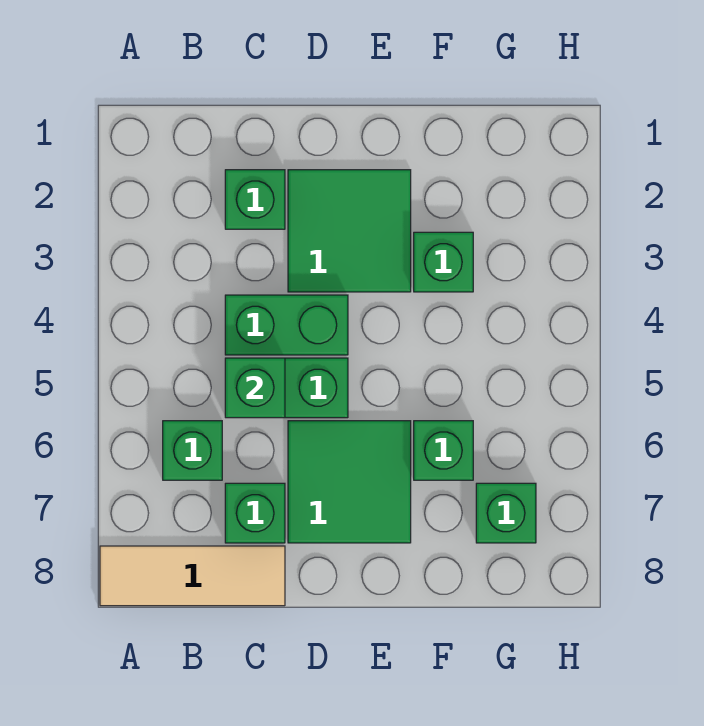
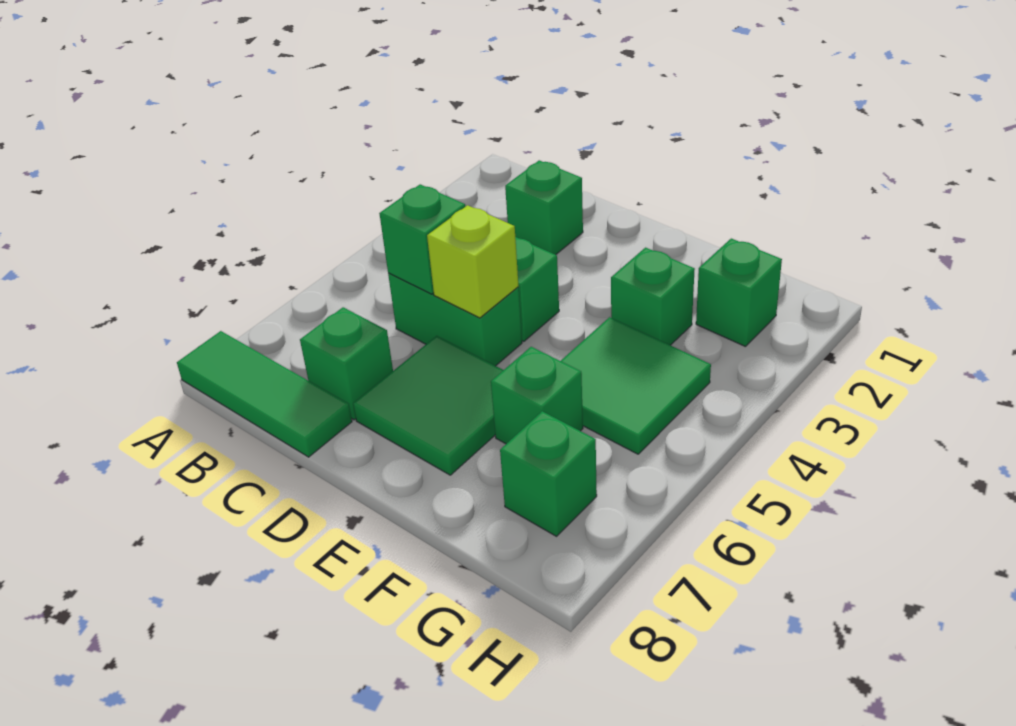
tan tile A8:C8 level 1 -> green tile A8:C8 level 1
green brick B6 level 1 -> green brick G2 level 1
green tile D2:E3 level 1 -> green tile F4:G5 level 1
none -> lime brick D5 level 2

